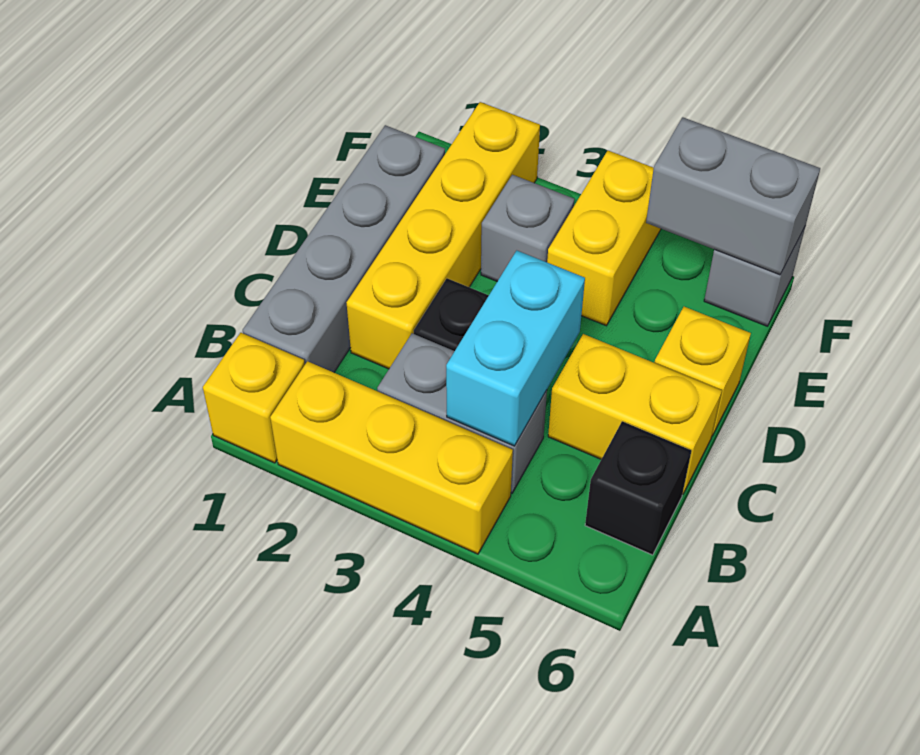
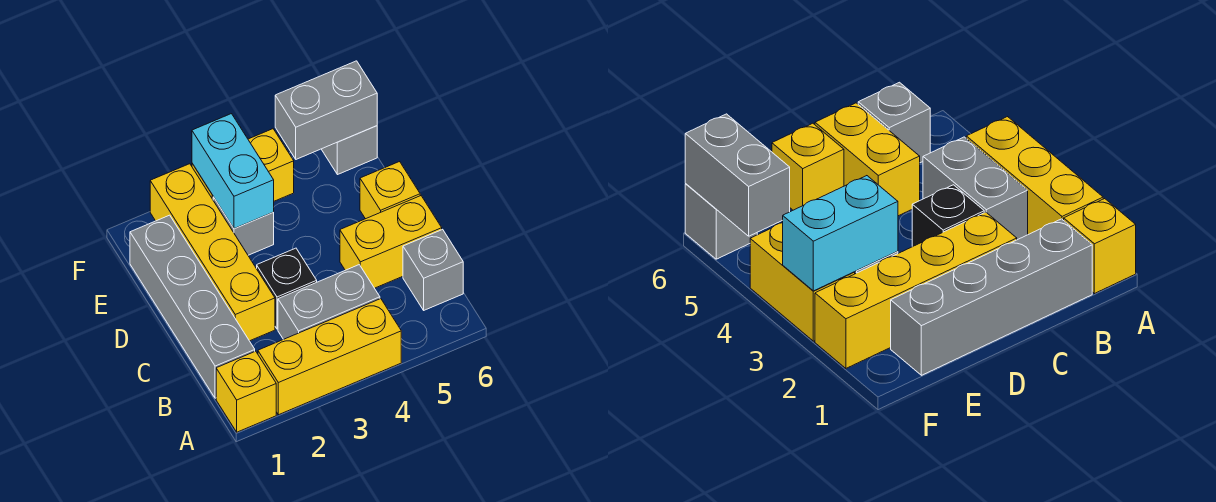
cyan brick B4:C4 level 2 -> cyan brick E3:F3 level 2
black brick B6 level 1 -> grey brick B6 level 1
yellow brick E4:F4 level 1 -> yellow brick F3:F4 level 1

